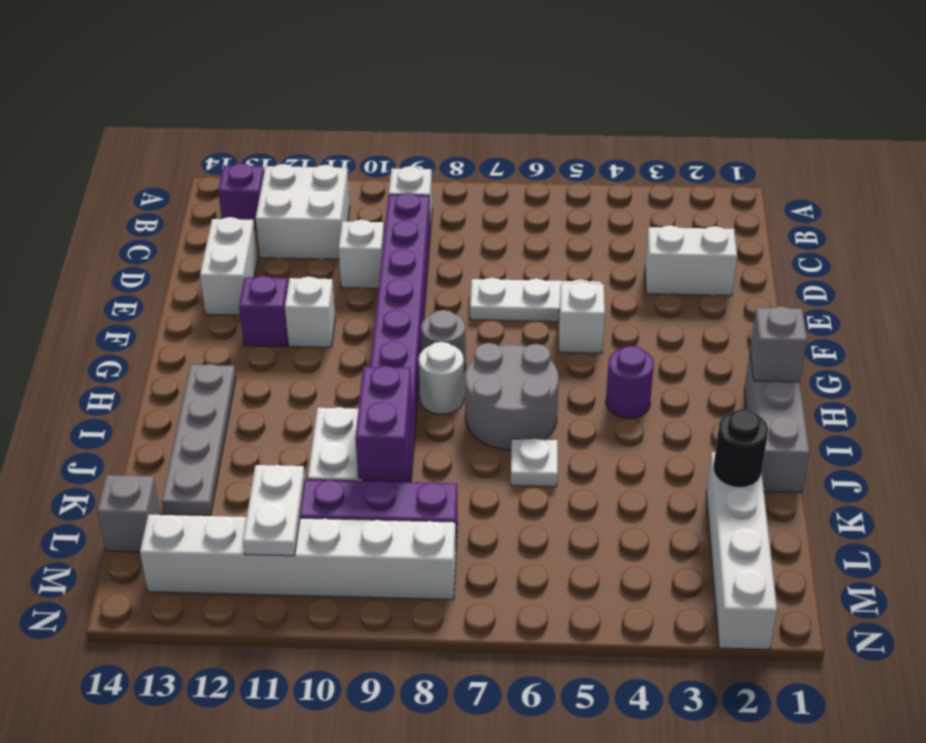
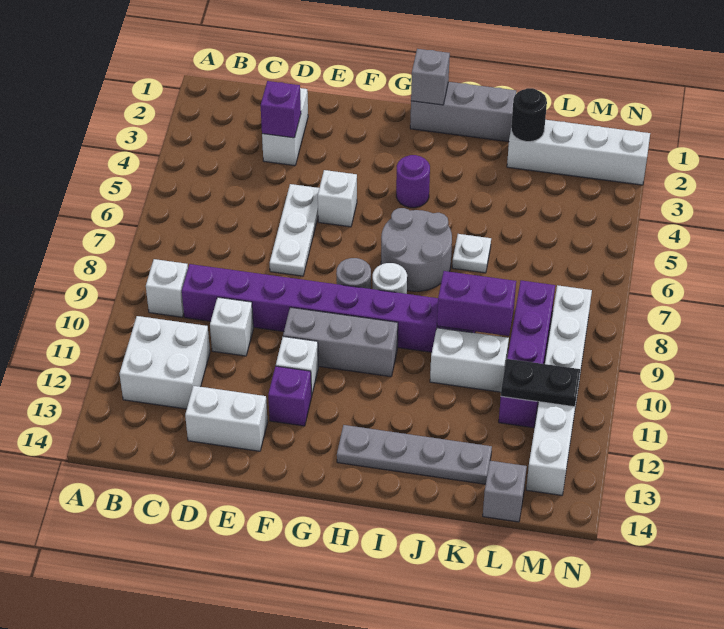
purple brick B13 level 1 -> purple brick D3 level 2
none -> grey brick F10:H10 level 1
white plate L11:M11 level 2 -> black plate L11:M11 level 2

